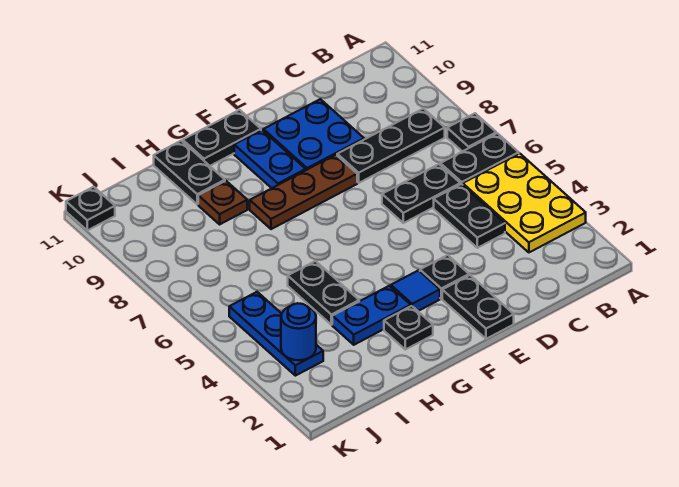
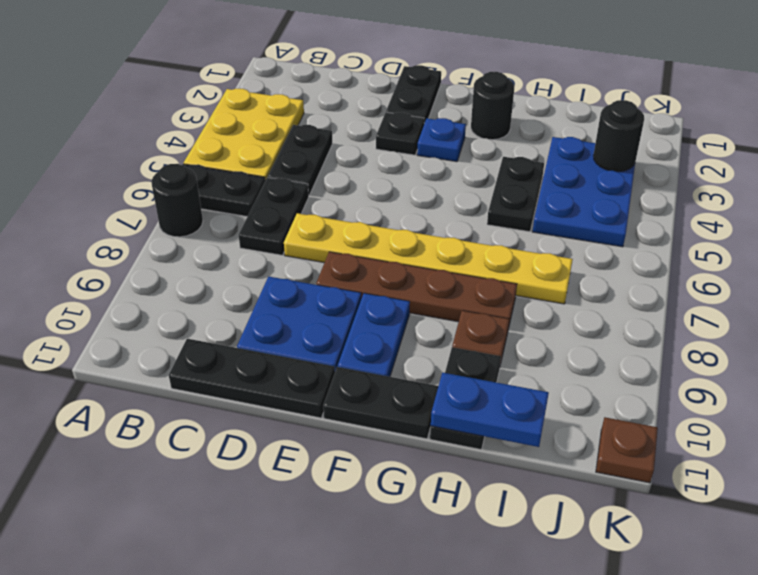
black plate A7 level 1 -> black round brick A7 level 1
black plate B8:D8 level 1 -> black plate C11:E11 level 1
black plate C6:D6 level 1 -> black plate C6:C7 level 1
none -> yellow plate D7:I7 level 1
brown plate E8:G8 level 1 -> brown plate E8:H8 level 1
blue tile F3 level 1 -> blue plate F3 level 1
black plate G2 level 1 -> black round brick G2 level 1
blue plate G3:H3 level 1 -> blue plate H11:I11 level 2
blue plate J3:J5 level 1 -> blue plate I3:J5 level 1
blue round brick J3 level 2 -> black round brick J3 level 2
black plate K11 level 1 -> brown plate K11 level 1

